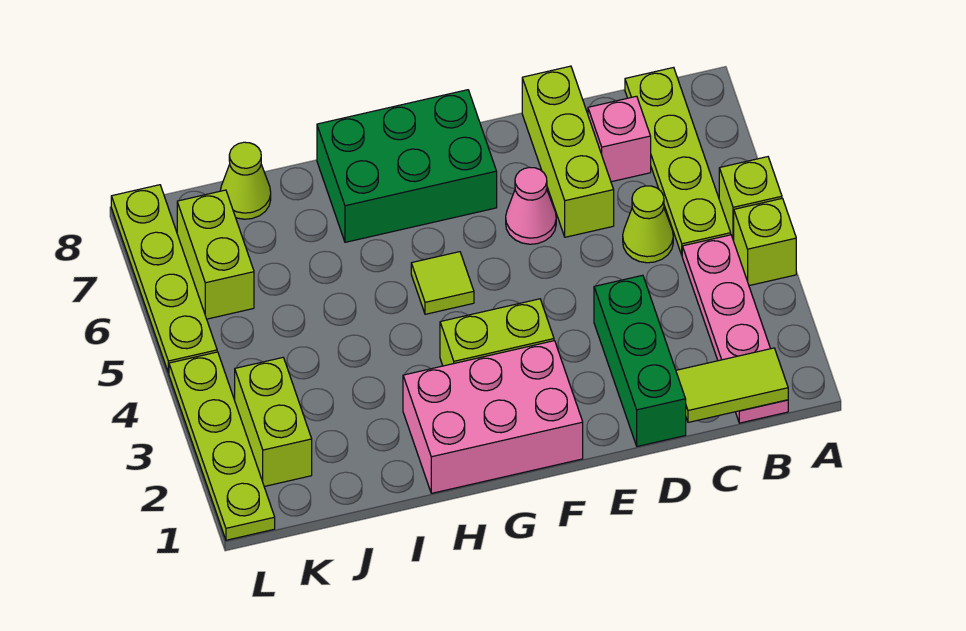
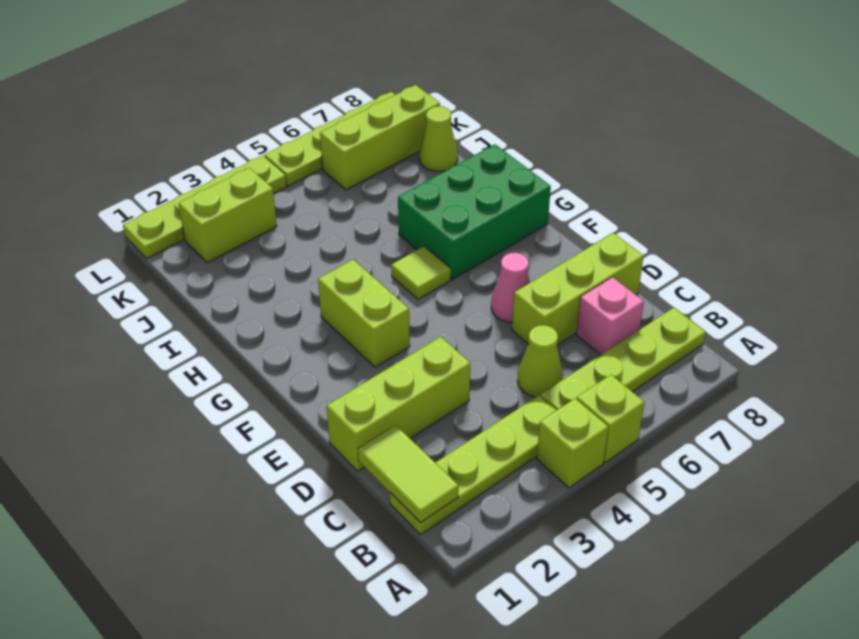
pink plate B1:B4 level 1 -> lime plate B1:B4 level 1
green brick D1:D3 level 1 -> lime brick D1:D3 level 1
pink brick F1:H2 level 1 -> none
green brick F7:H8 level 1 -> green brick G6:H8 level 1
lime brick K6:K7 level 1 -> lime brick K6:K8 level 1

